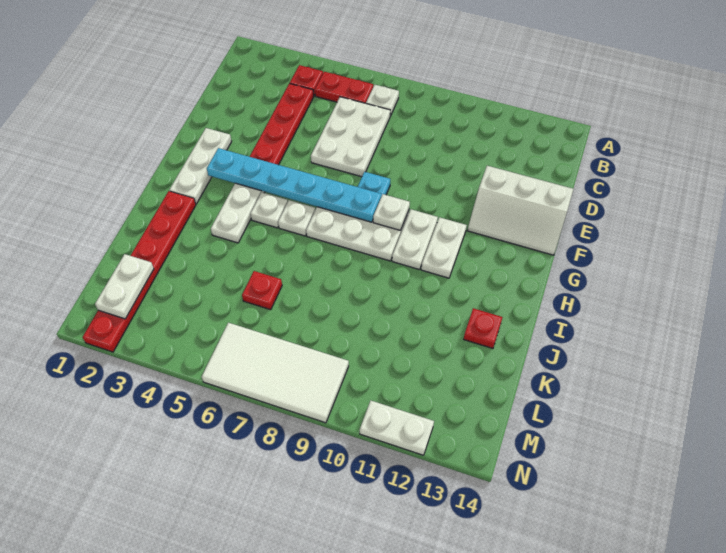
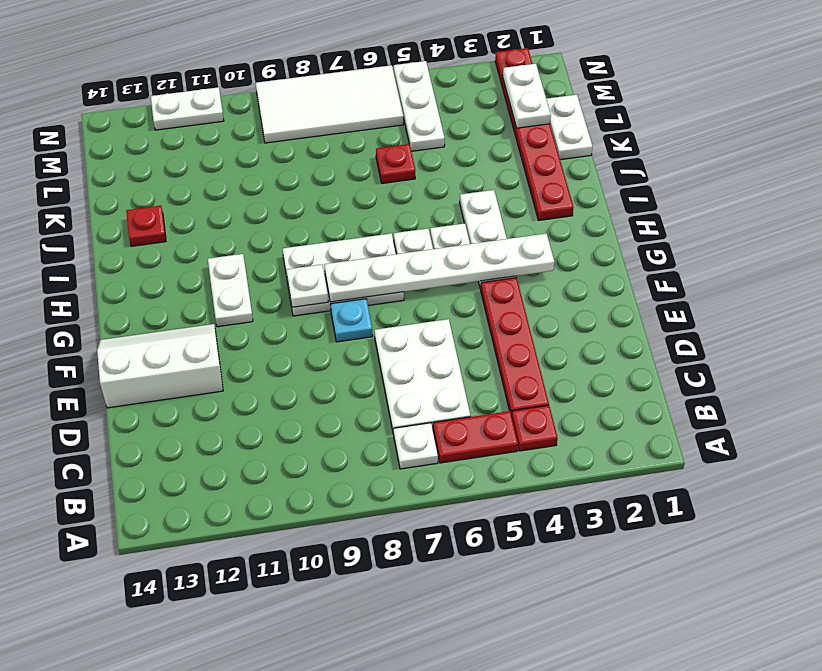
white plate F2:H2 level 1 -> white plate L5:N5 level 1
cyan plate G3:G8 level 2 -> white plate G3:G8 level 2
white plate G10:H10 level 1 -> white plate K1:L1 level 1

